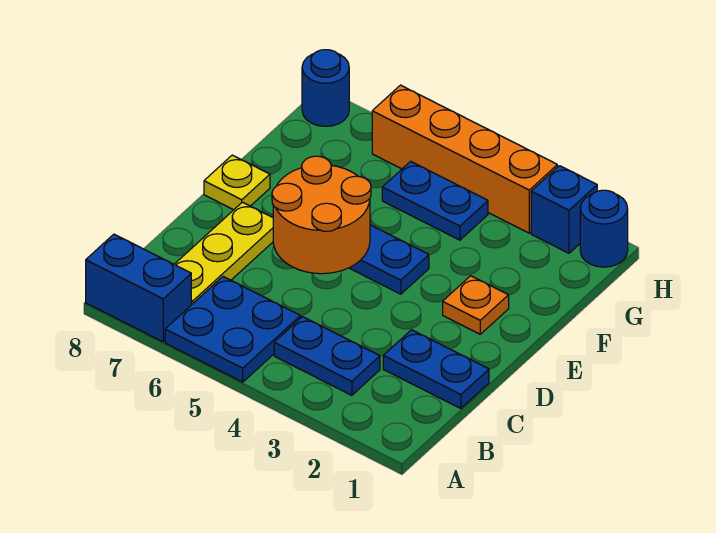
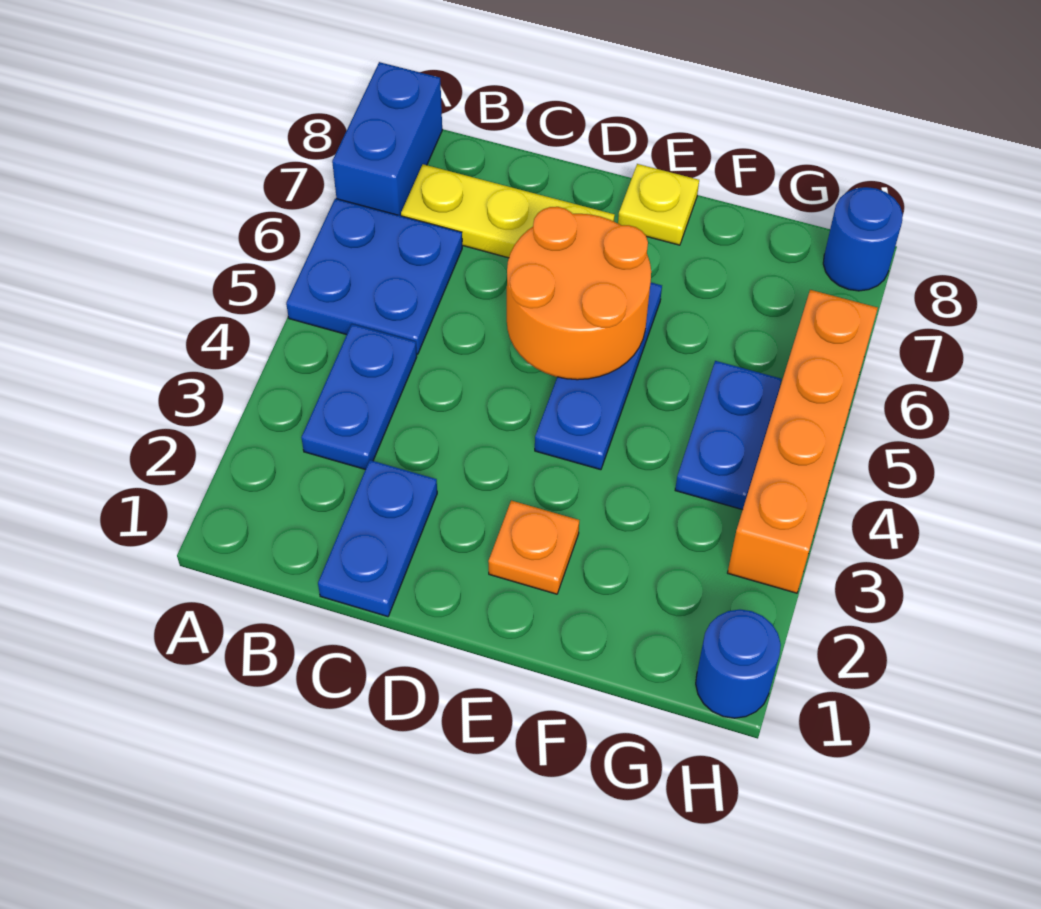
blue brick H2 level 1 -> none

